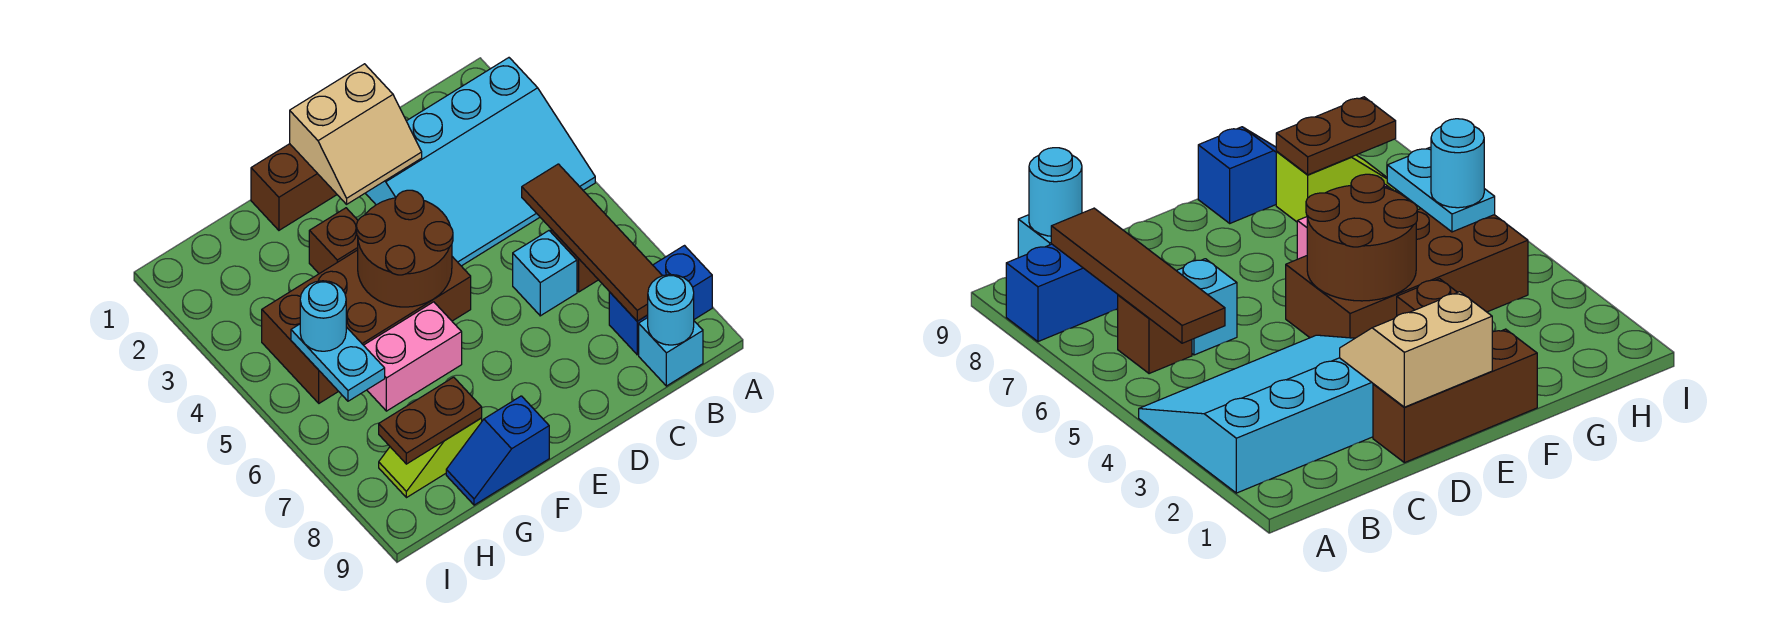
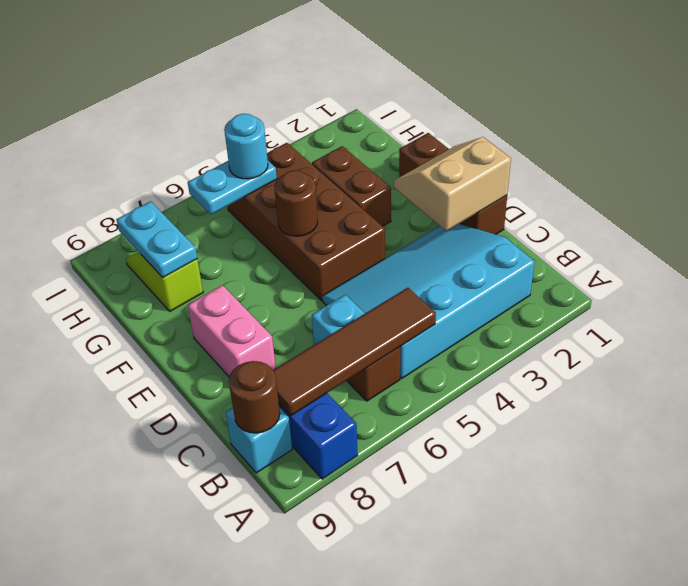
cyan slope A2:D4 level 1 top 2 -> cyan slope B2:D5 level 1 top B
cyan round brick B9 level 2 -> brown round brick B9 level 2
tan slope D1:E2 level 2 top 1 -> tan slope D1:E2 level 2 top D
brown round brick E4:F5 level 2 -> brown round brick F5 level 2
brown brick F3 level 1 -> brown brick F3:G3 level 1
pink brick F6:G6 level 1 -> pink brick D8:E8 level 1
blue slope F9:G9 level 1 top F -> none
brown plate G8:H8 level 2 -> cyan plate G8:H8 level 2

